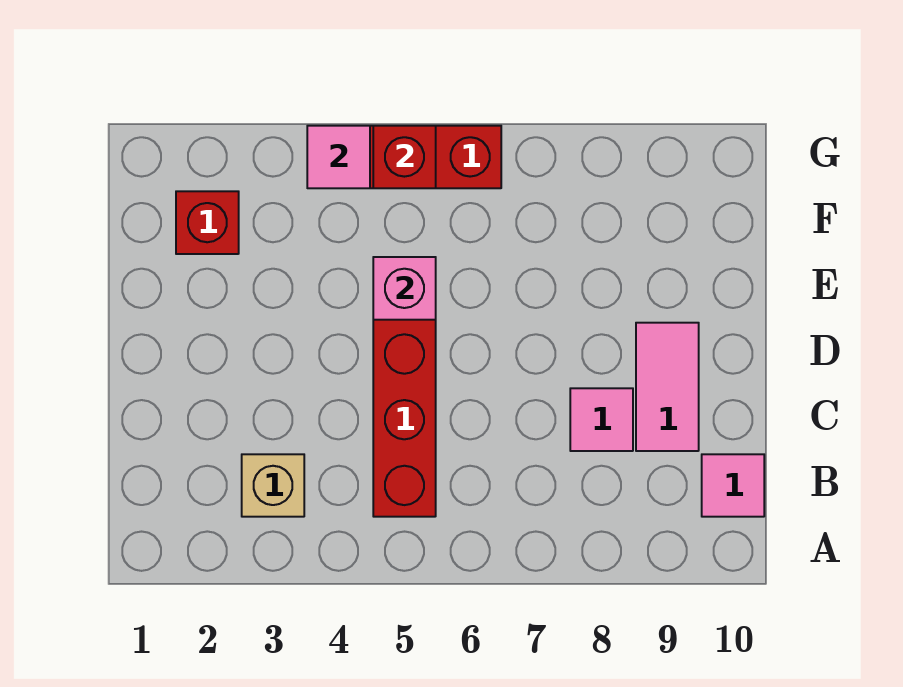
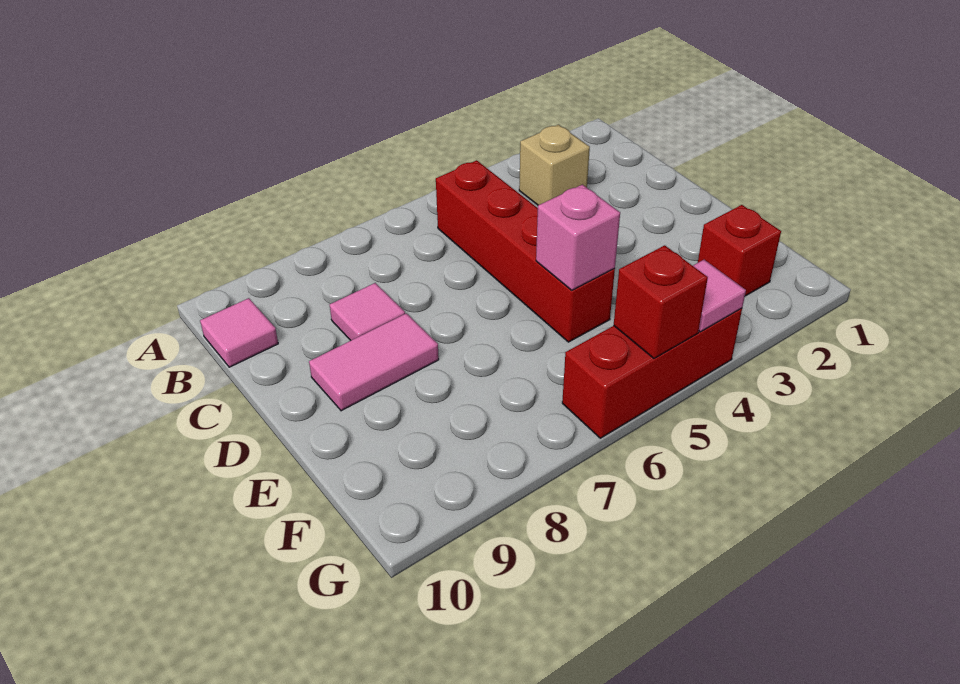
pink tile C9:D9 level 1 -> pink tile D8:D9 level 1

